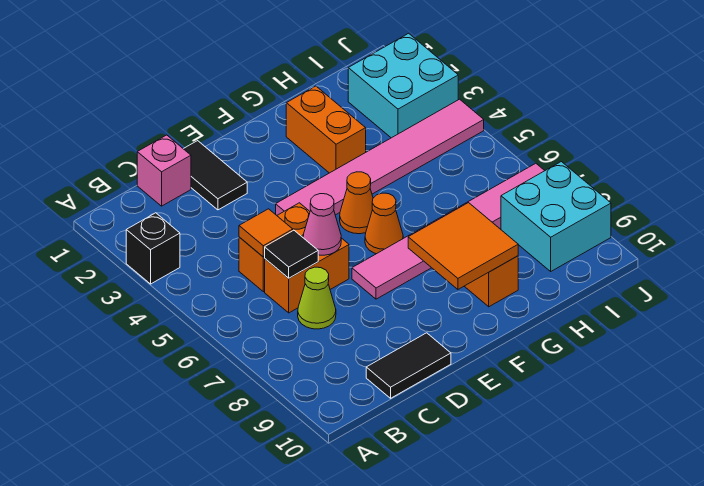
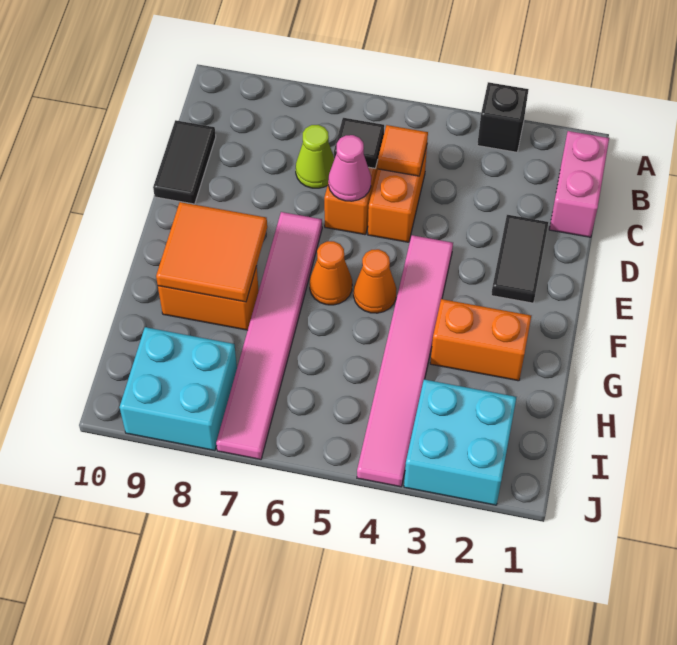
pink brick C1 level 1 -> pink brick B1:C1 level 1
black tile D1:D2 level 1 -> black tile D2:E2 level 1

